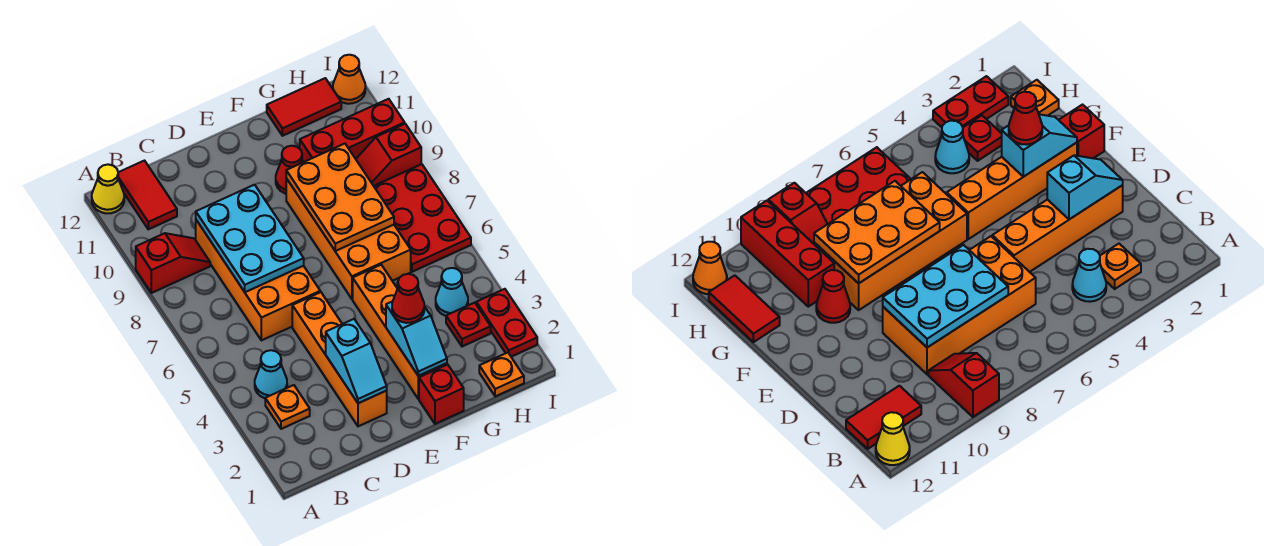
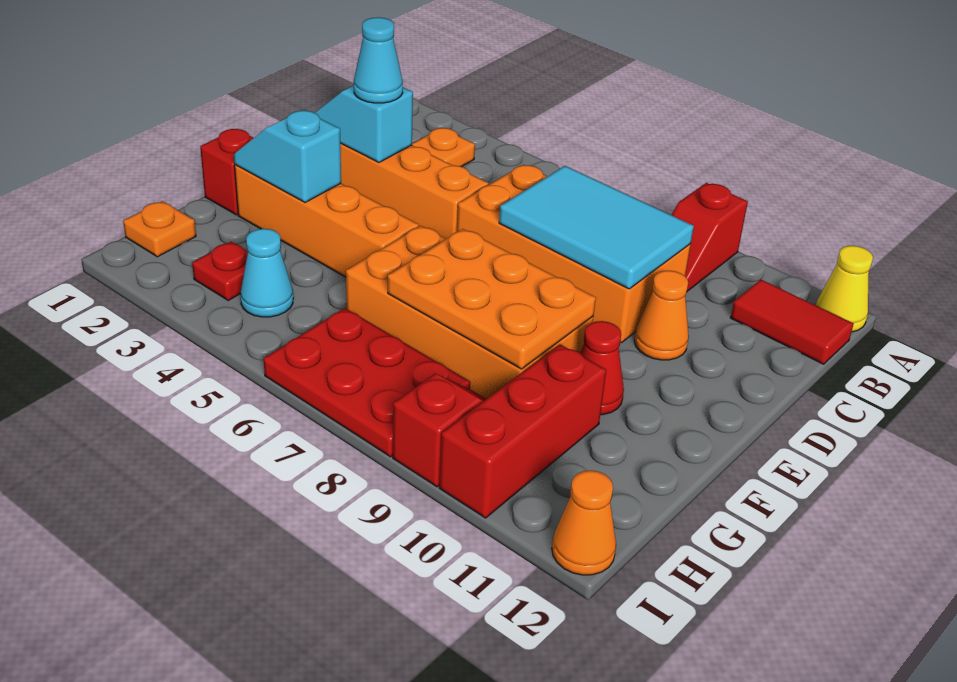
cyan cone B4 level 1 -> cyan cone D3 level 3
cyan plate C7:D9 level 2 -> cyan tile C7:D9 level 2
none -> orange cone D10 level 1
red cone F3 level 3 -> none
red tile G12:H12 level 1 -> none
red plate I2:I3 level 1 -> none

